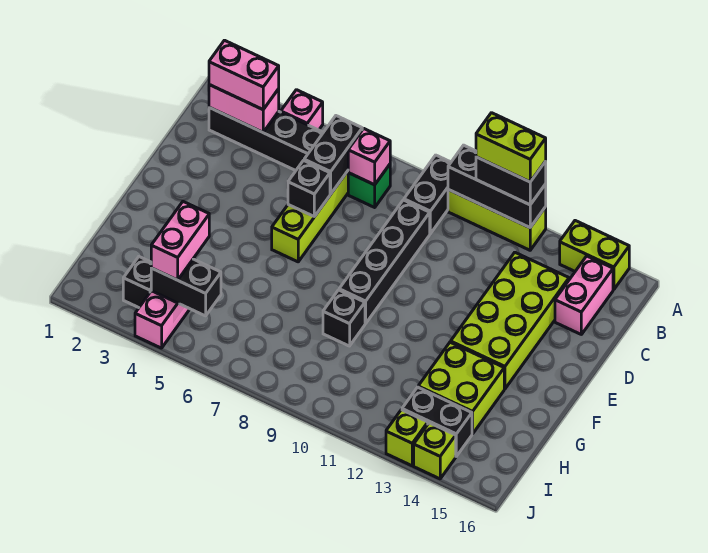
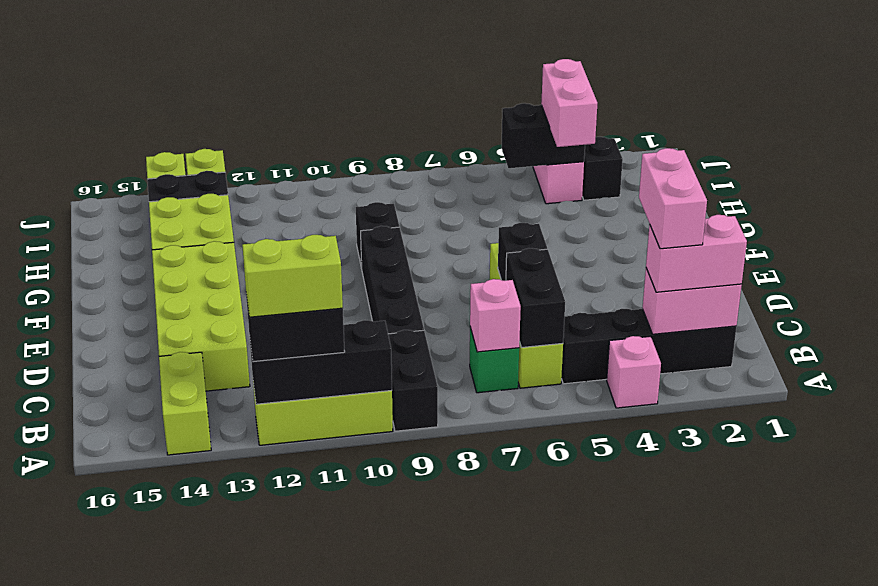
lime brick A14:A15 level 1 -> lime brick A14:B14 level 1
pink brick B15:C15 level 1 -> pink brick B3:C3 level 4

